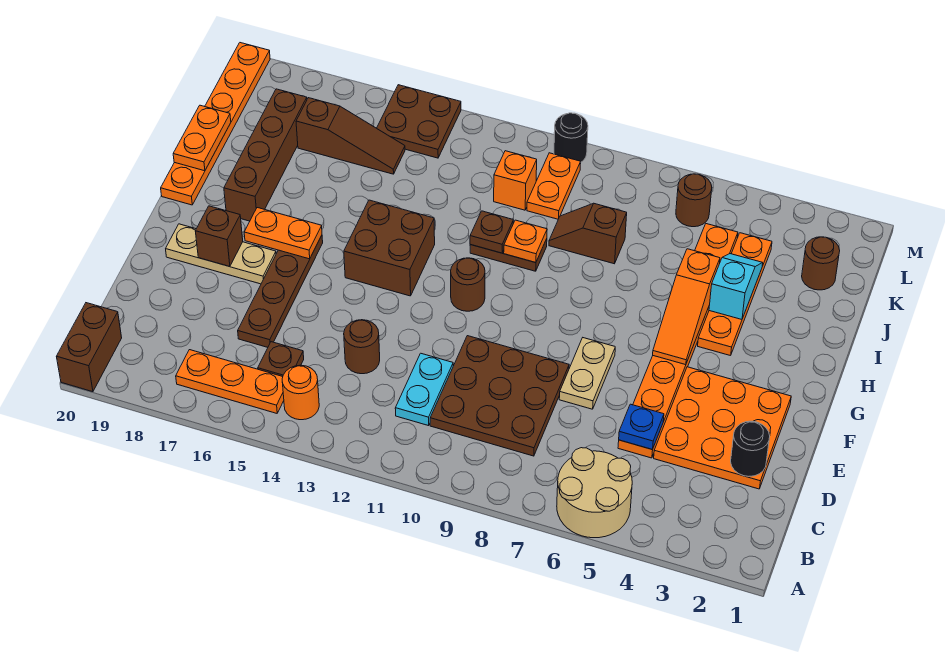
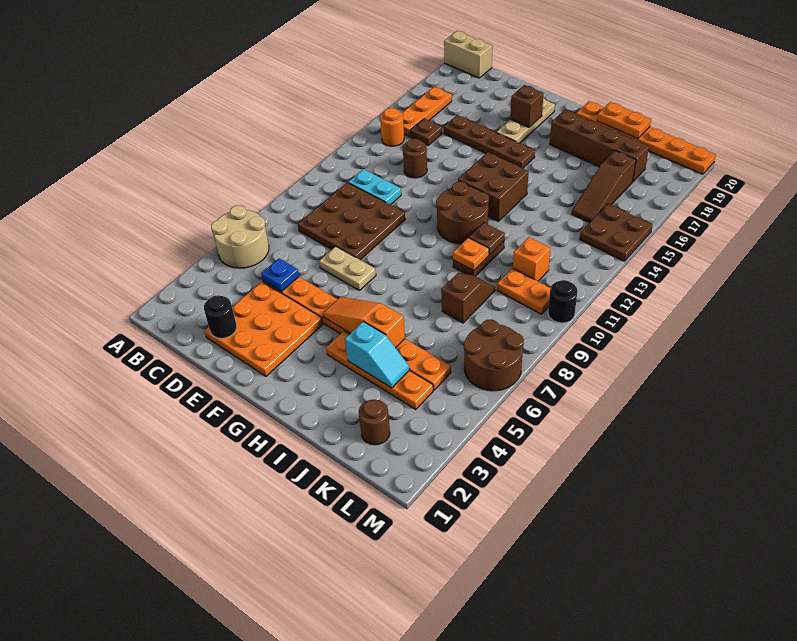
brown brick A20:B20 level 1 -> tan brick A20:B20 level 1
brown round brick G11 level 1 -> brown round brick G11:H12 level 1
orange plate G16:G17 level 2 -> none
brown round brick L6 level 1 -> brown round brick L6:M7 level 1

